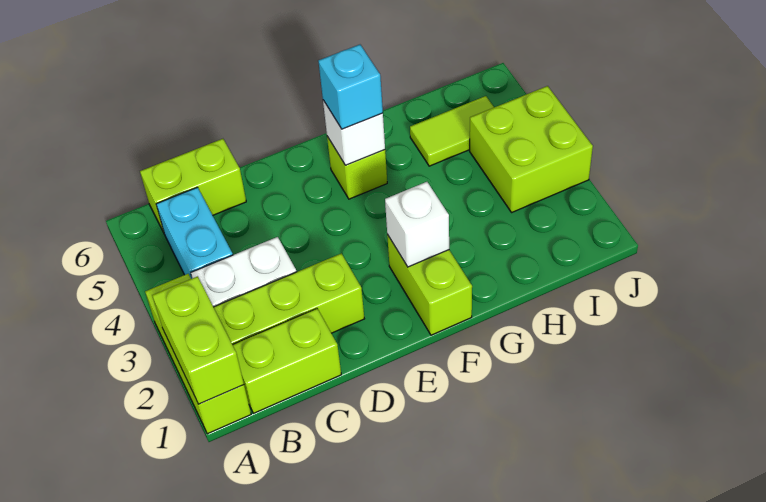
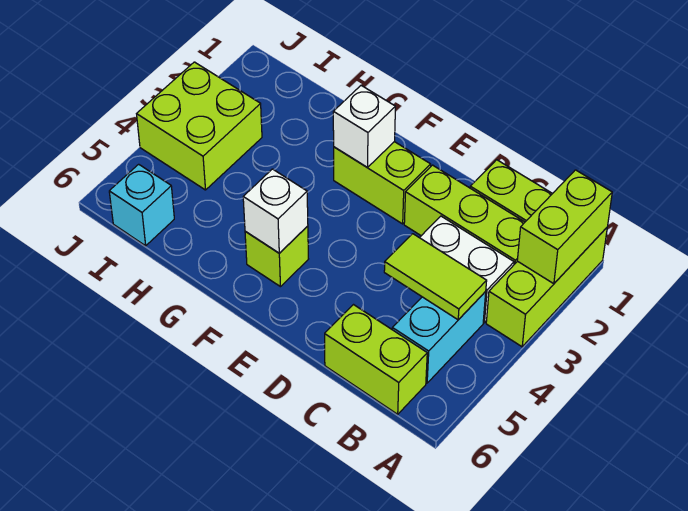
lime brick F1:F2 level 1 -> lime brick E2:F2 level 1
cyan brick F5 level 3 -> cyan brick I6 level 1
lime tile H5:I5 level 1 -> lime tile B4:C4 level 2

